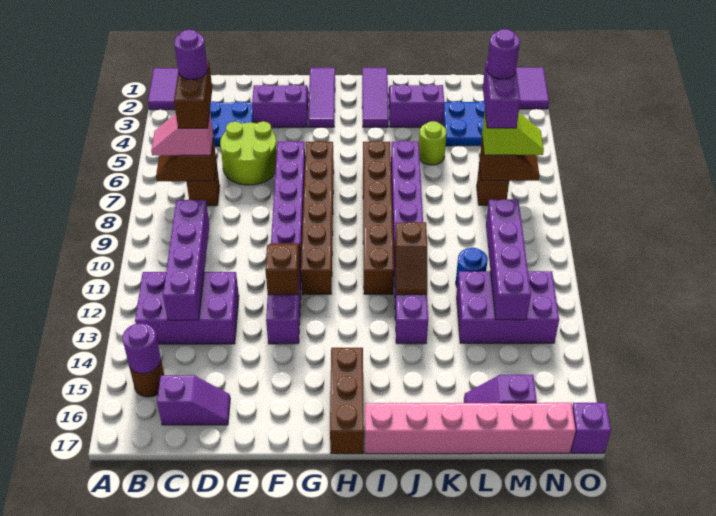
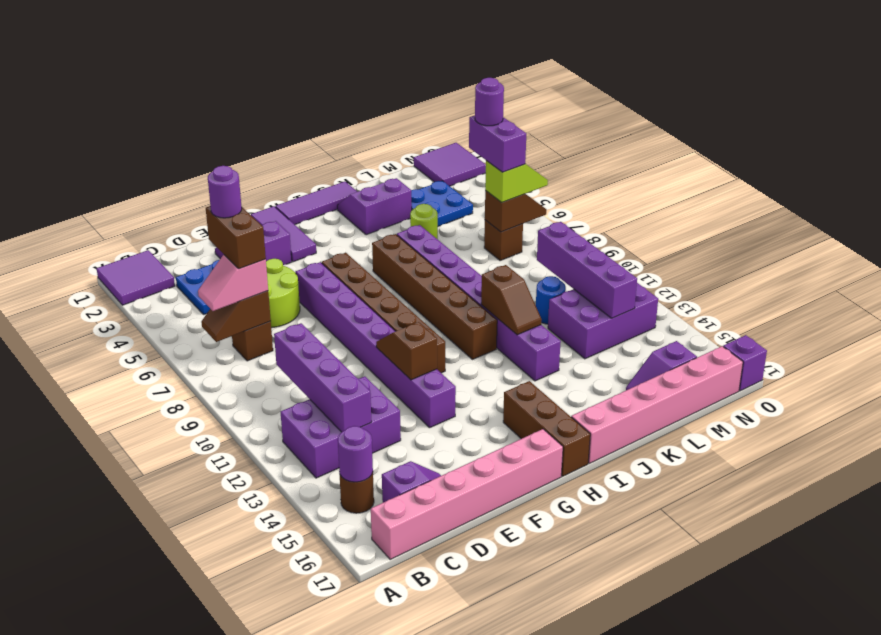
none -> pink brick B17:G17 level 1
purple tile I1:I3 level 1 -> purple tile H1:J1 level 1

